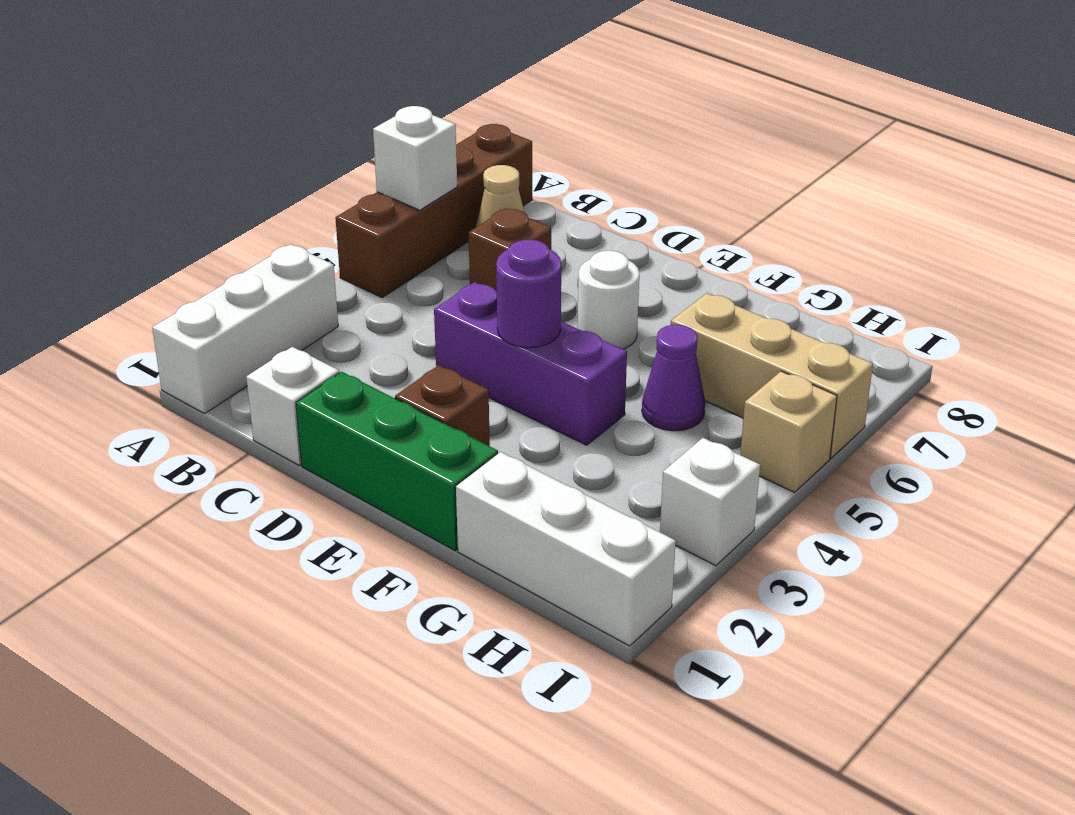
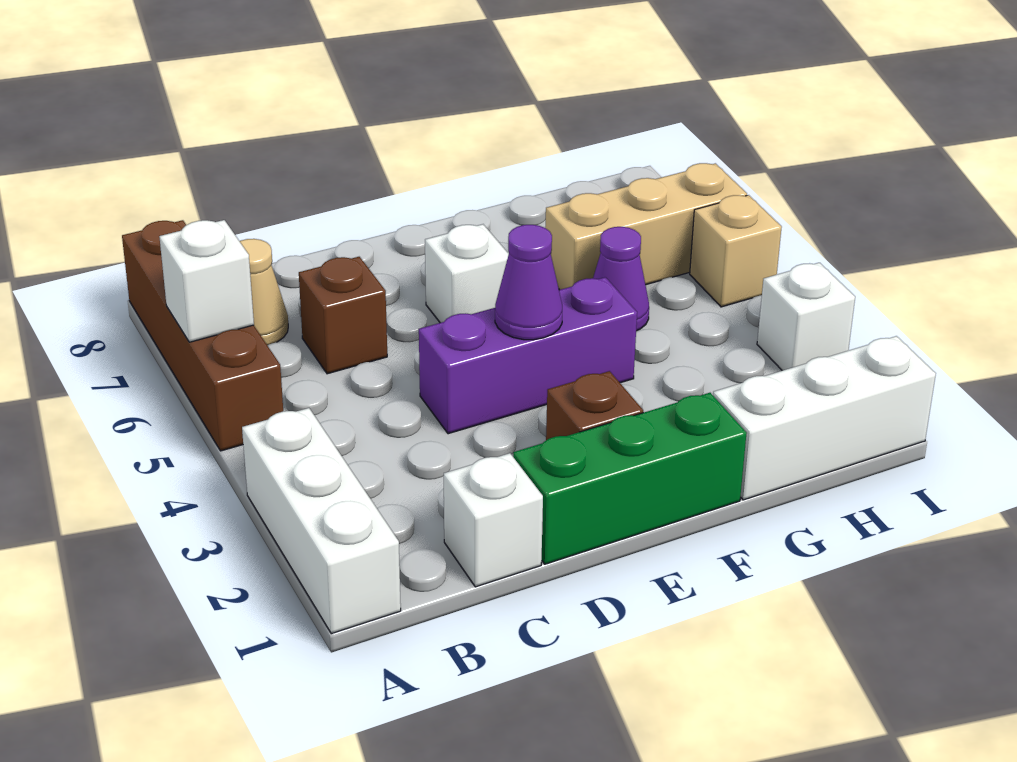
purple round brick E4 level 2 -> purple cone E4 level 2
white round brick E6 level 1 -> white brick E6 level 1

